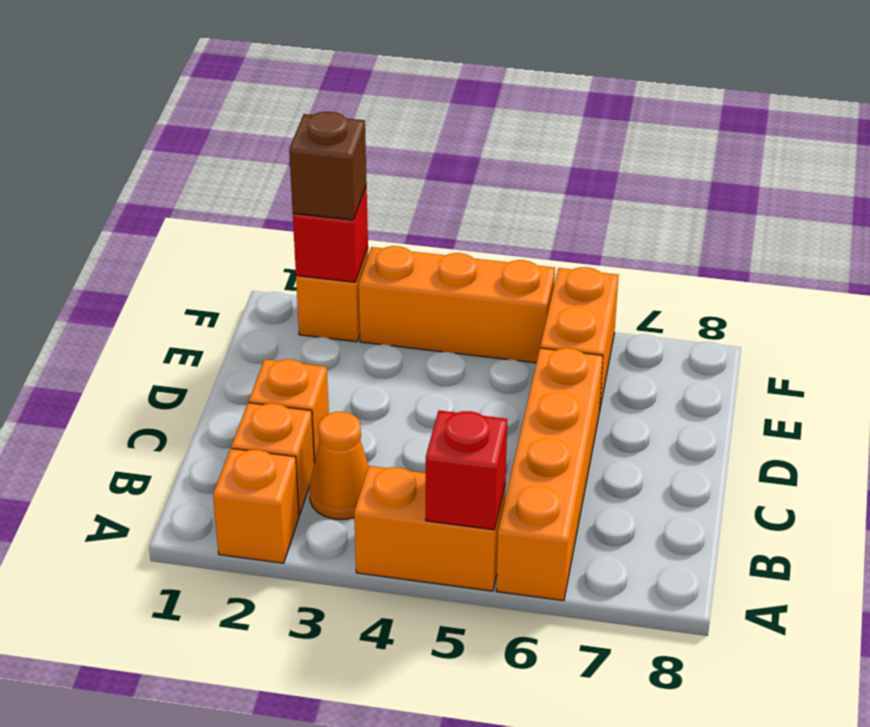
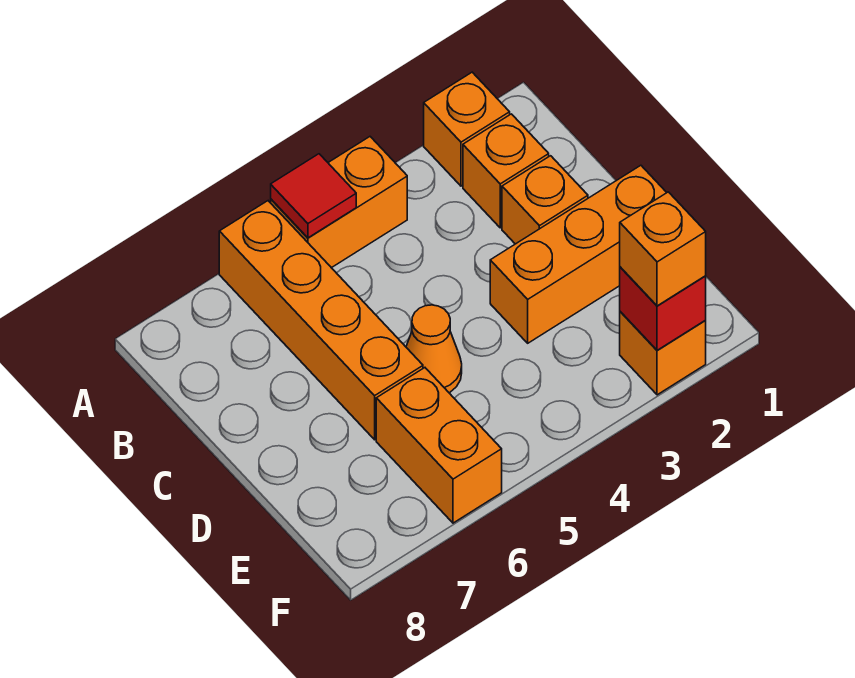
red brick A5 level 2 -> red tile A5 level 2
orange cone B3 level 1 -> orange cone D5 level 1
brown brick F2 level 3 -> orange brick F2 level 3
orange brick F3:F5 level 1 -> orange brick D1:D3 level 1

